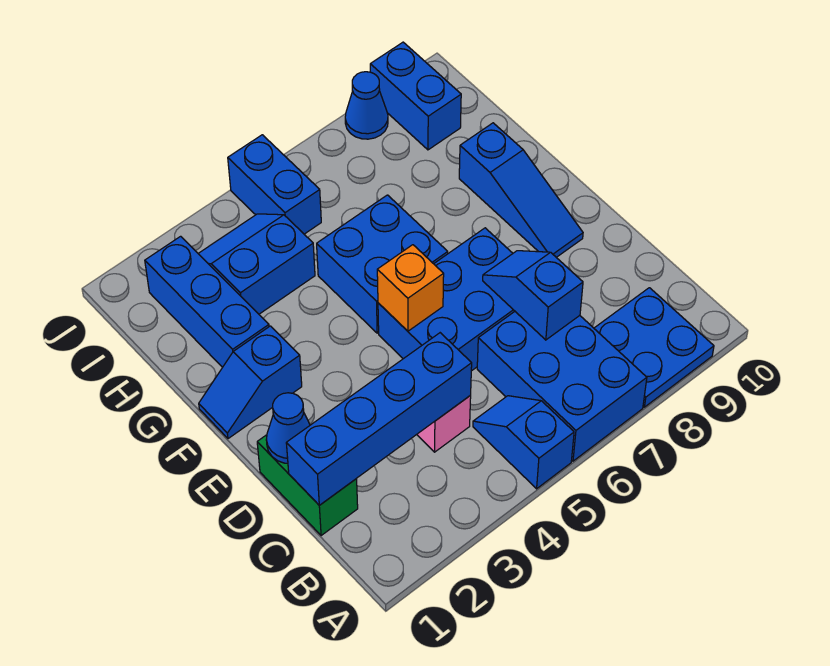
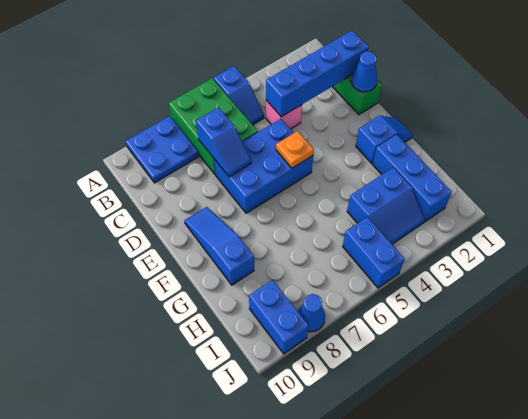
blue brick A6:C7 level 1 -> green brick A6:C7 level 1
orange brick E5 level 2 -> orange plate E5 level 2
blue brick F5:G6 level 1 -> none

